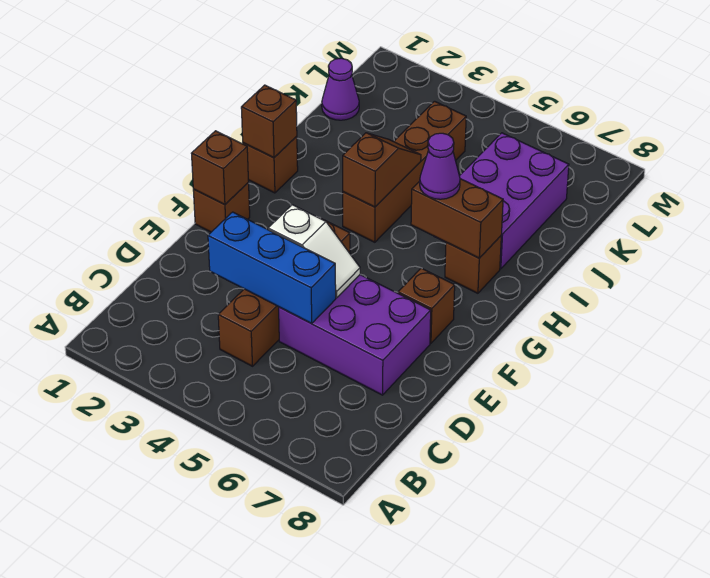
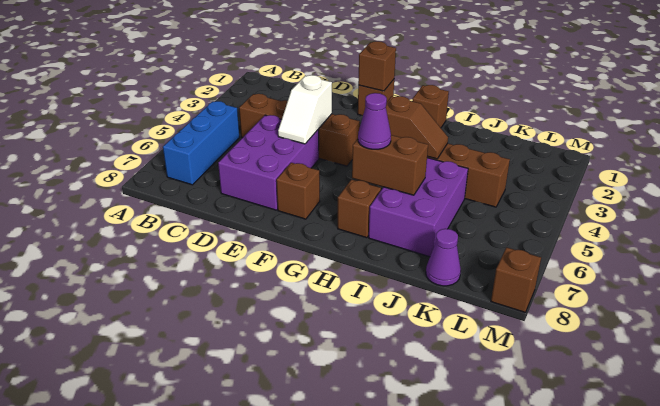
blue brick D3:D5 level 2 -> blue brick B5:B7 level 1
brown brick H1 level 2 -> brown brick M8 level 1
brown brick H6:H7 level 2 -> brown brick H6:I6 level 2
purple brick I6:K7 level 1 -> purple brick I5:J7 level 1
purple cone K1 level 1 -> purple cone K8 level 1

